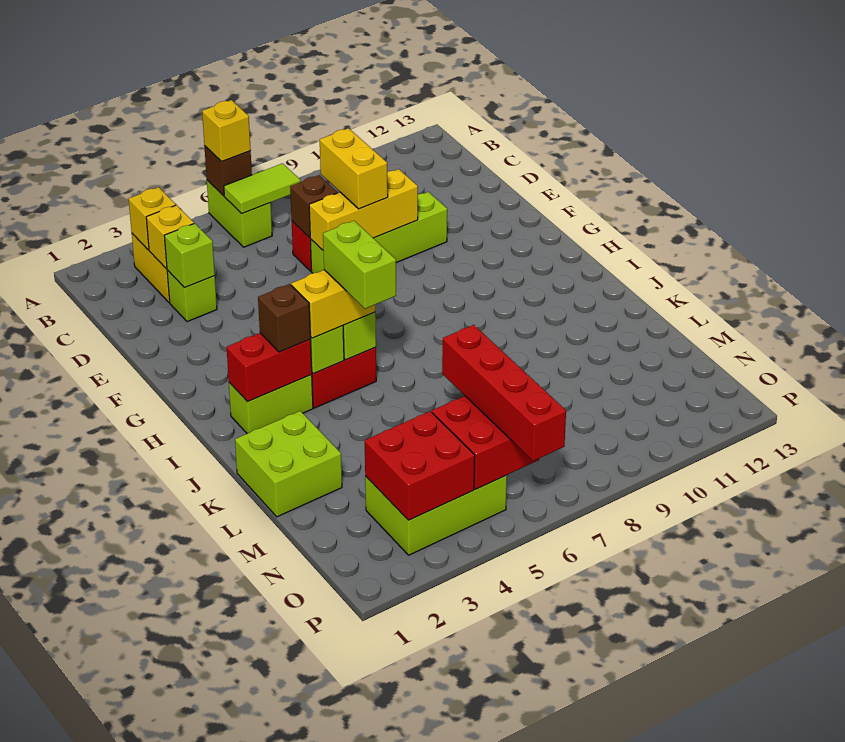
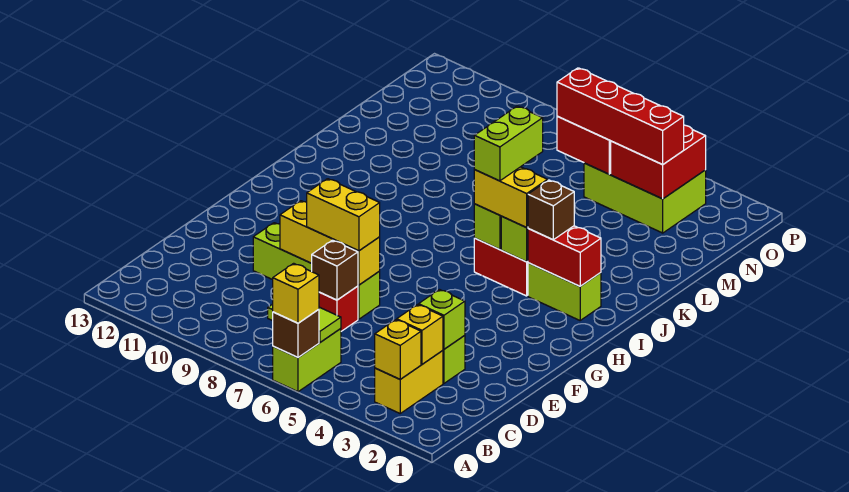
yellow brick D8:E8 level 3 -> yellow brick E7:E8 level 3
lime brick K1:L2 level 1 -> none
red brick M6:P6 level 3 -> red brick N3:N6 level 3

